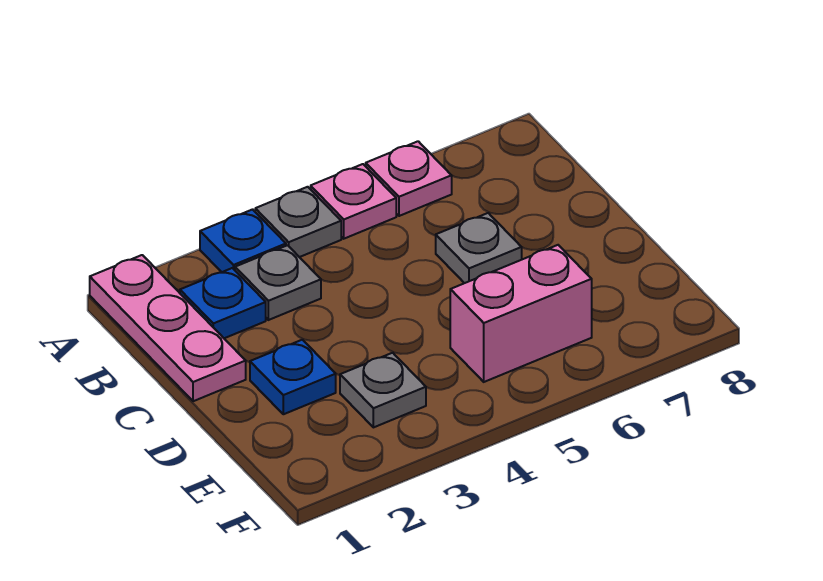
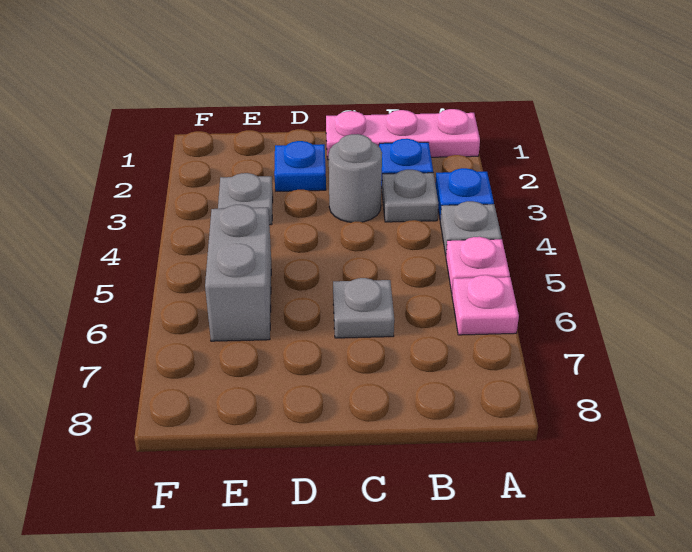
none -> grey round brick C3 level 1
pink brick E5:E6 level 1 -> grey brick E5:E6 level 1

